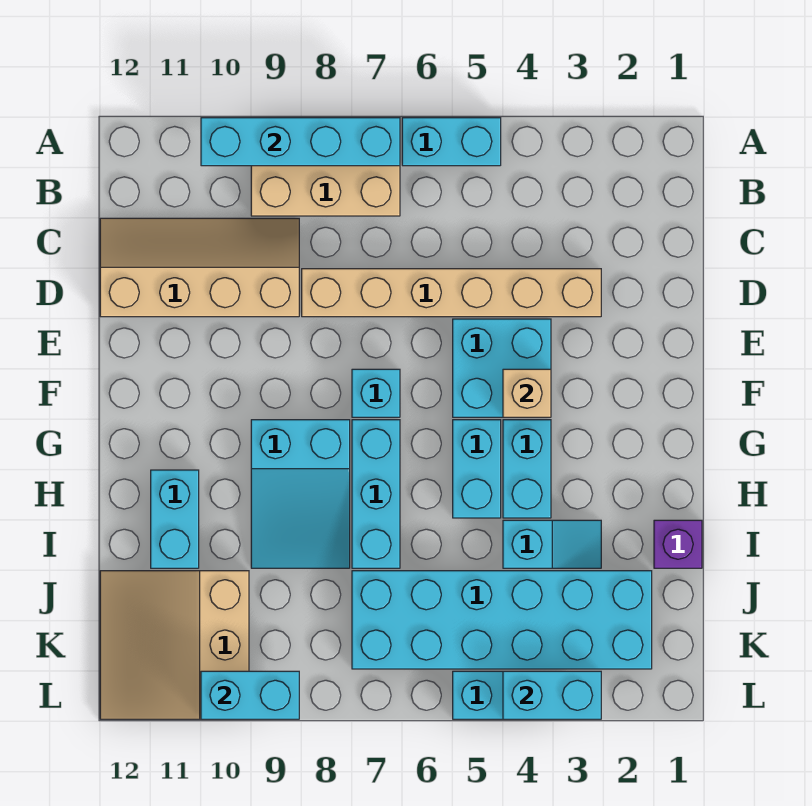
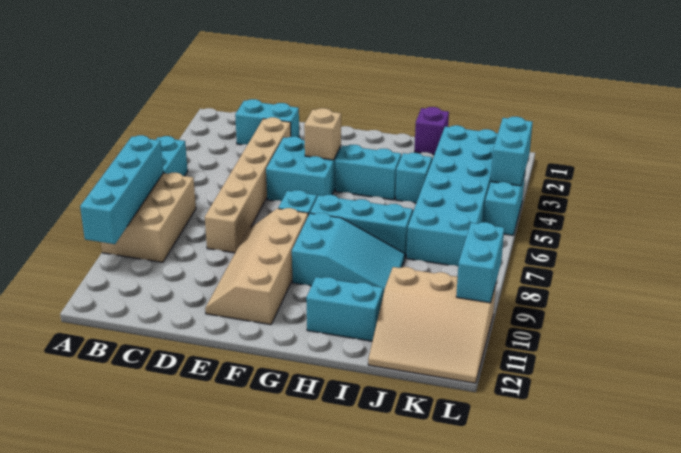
tan slope C9:D12 level 1 top D -> tan slope E8:F11 level 1 top F
cyan brick G5:H5 level 1 -> cyan brick C2:D2 level 1

